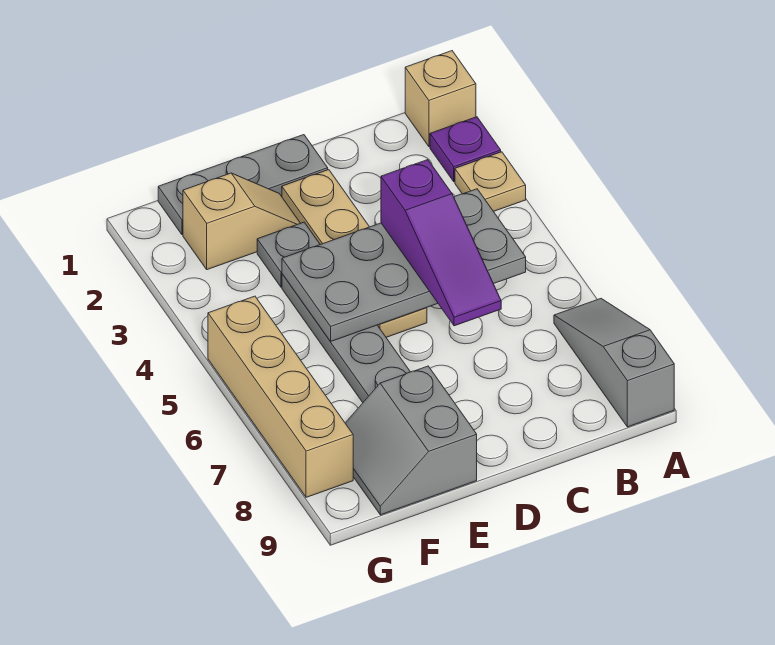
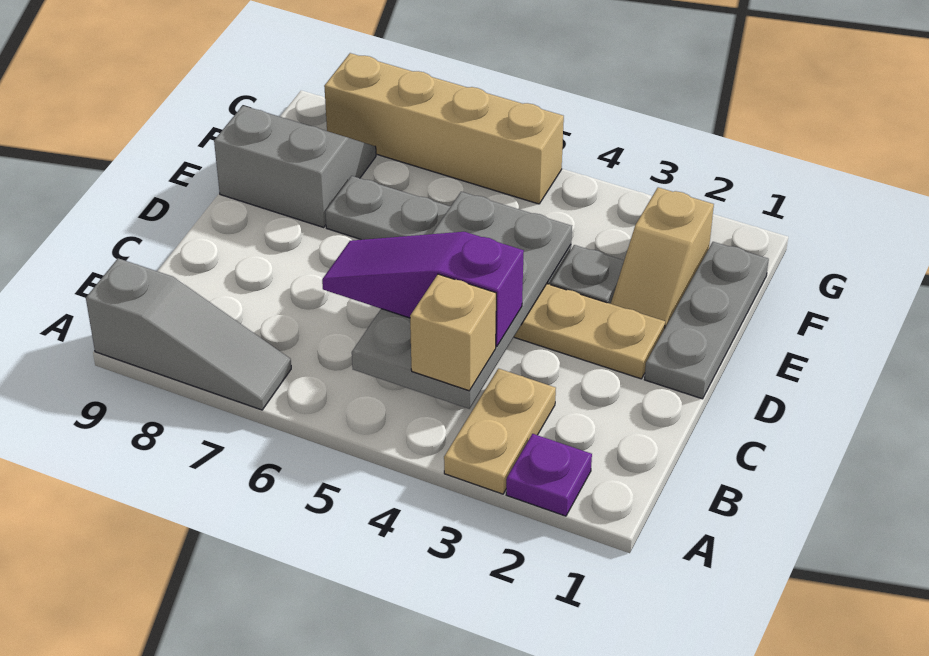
tan brick A1 level 1 -> tan brick B4 level 3
tan plate A3 level 1 -> tan plate A3:B3 level 1

